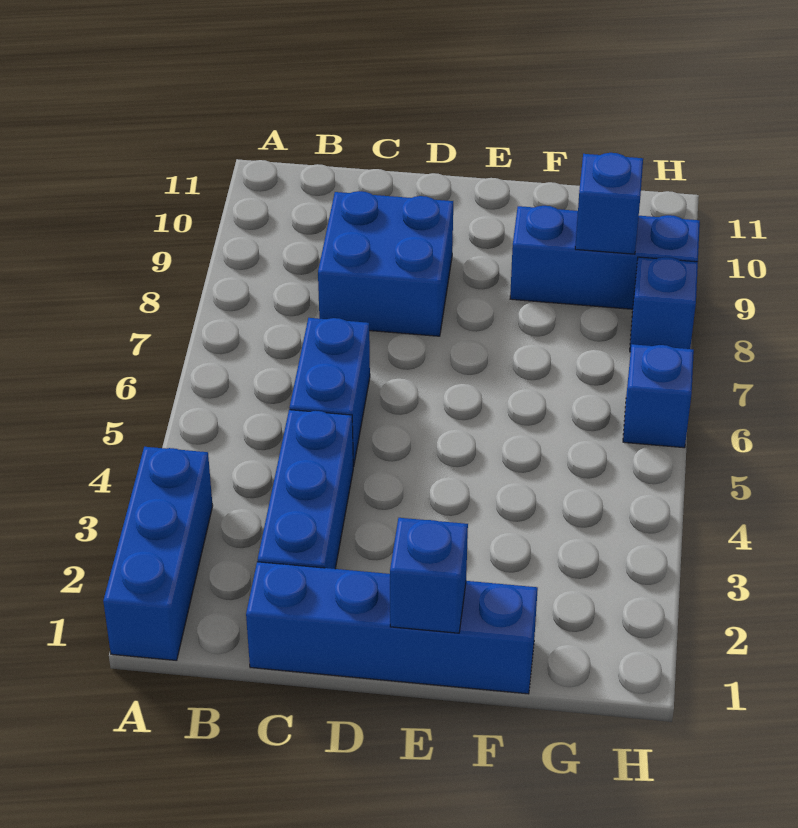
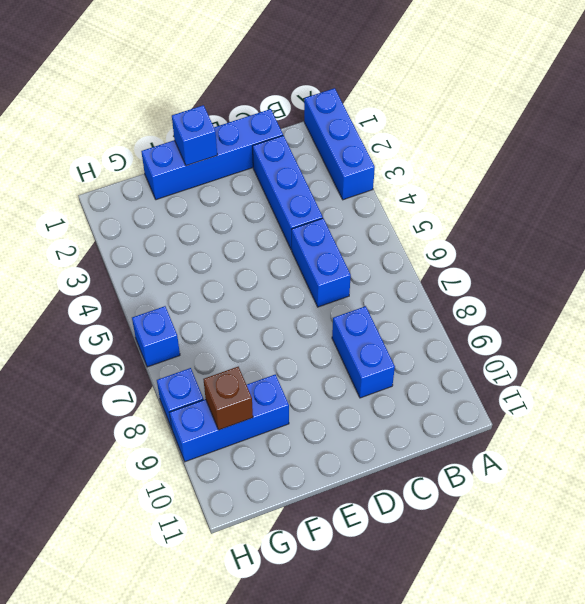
blue brick C8:D9 level 1 -> blue brick C8:C9 level 1
blue brick G9 level 2 -> brown brick G9 level 2

